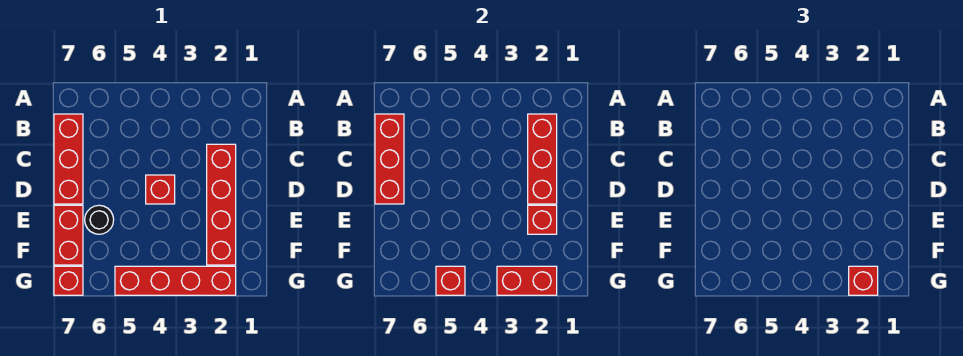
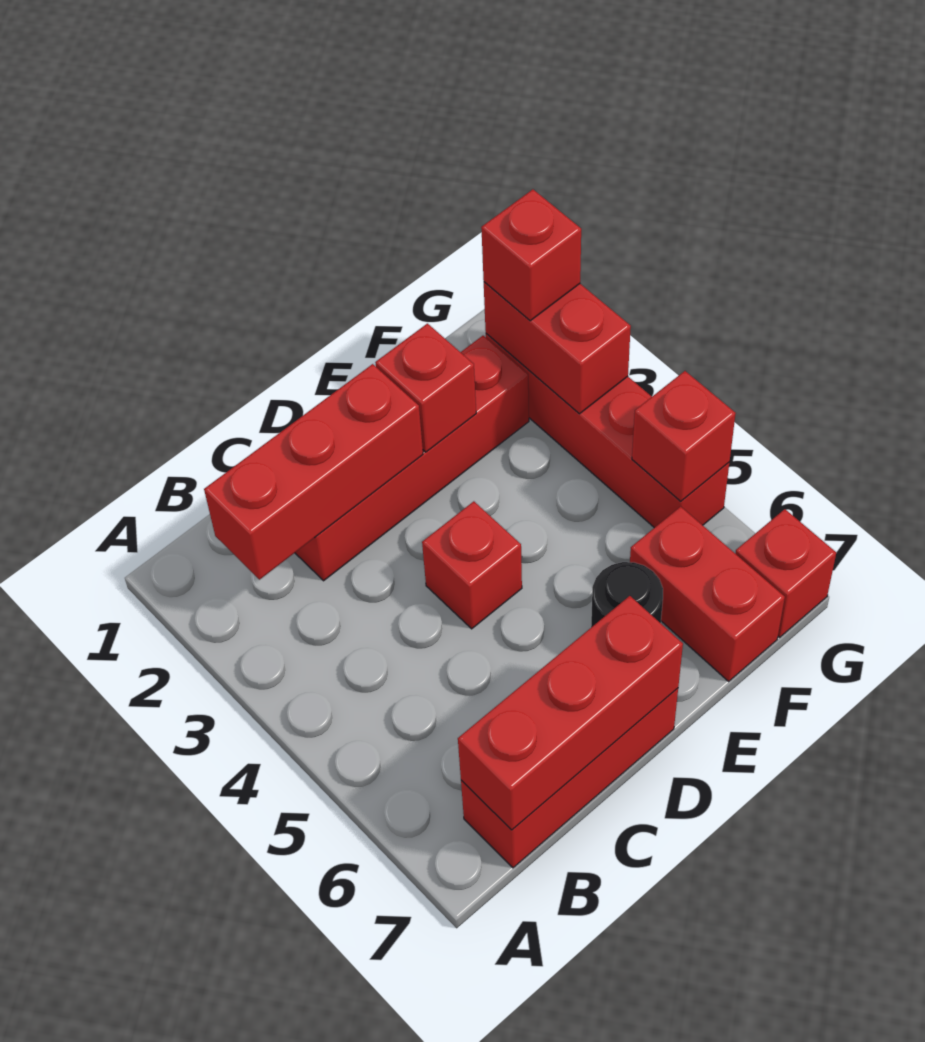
red brick E7:F7 level 1 -> red brick F6:F7 level 1

